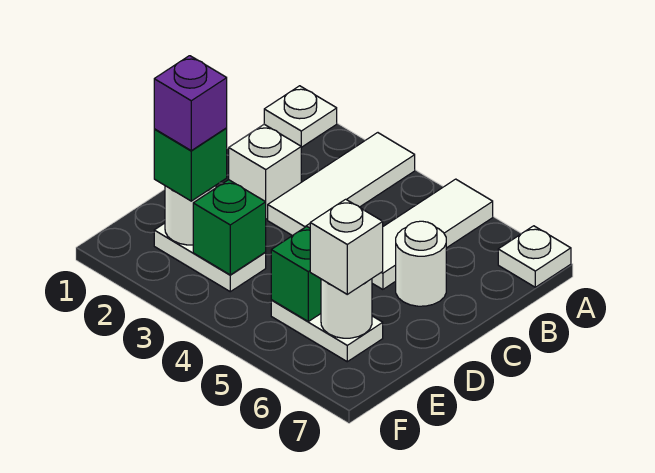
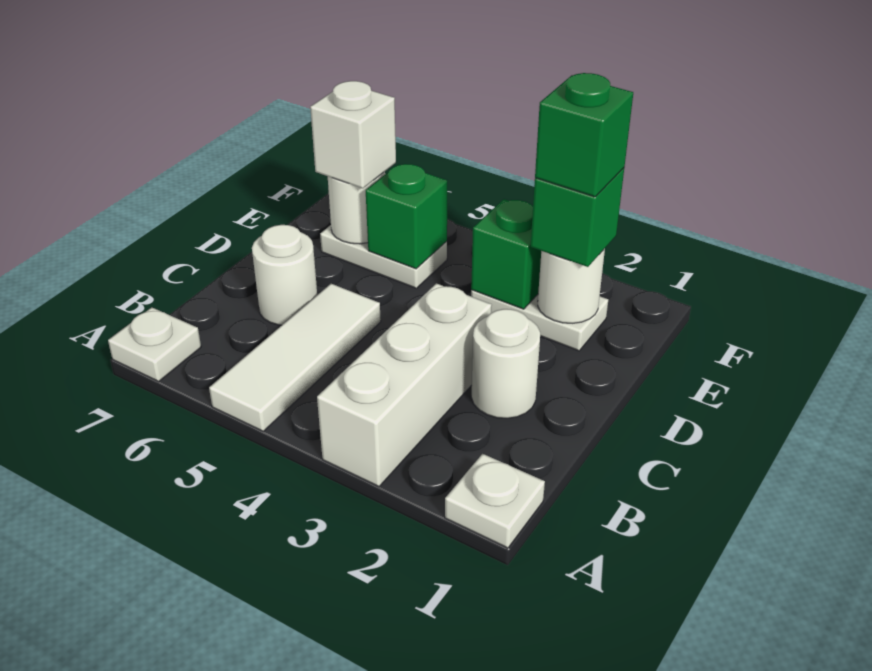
white tile A3:C3 level 1 -> white brick A3:C3 level 1
white brick C2 level 1 -> white round brick C2 level 1
purple brick E2 level 4 -> green brick E2 level 4

